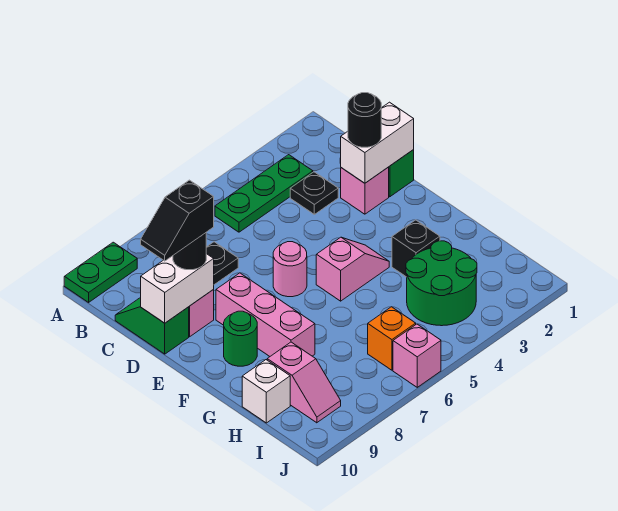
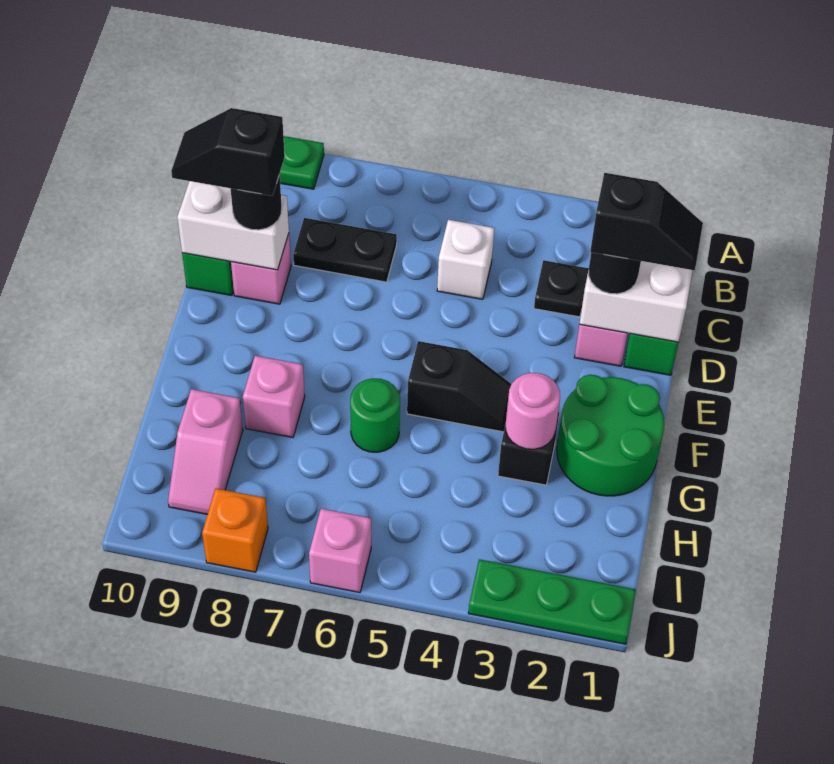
green plate B3:B5 level 1 -> green plate J1:J3 level 1
none -> black slope D1:D2 level 4 top 2
pink round brick E6 level 1 -> pink round brick G3 level 2
pink brick E8:G8 level 1 -> pink brick G8 level 1
pink slope F4:F5 level 1 top 5 -> black slope F4:F5 level 1 top 5
green round brick F9 level 1 -> green round brick G6 level 1
green round brick H3:I4 level 1 -> green round brick F1:G2 level 1
white brick H10 level 1 -> white brick C5 level 1
orange brick I6 level 1 -> orange brick J8 level 1

